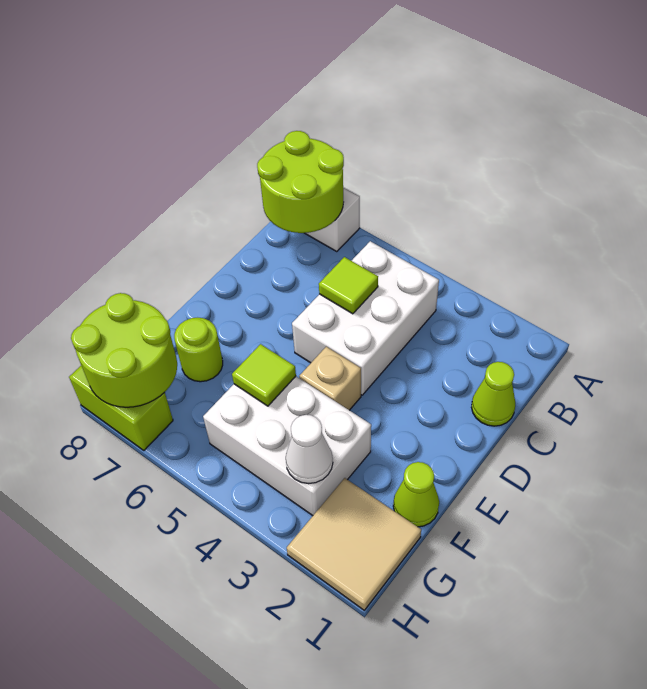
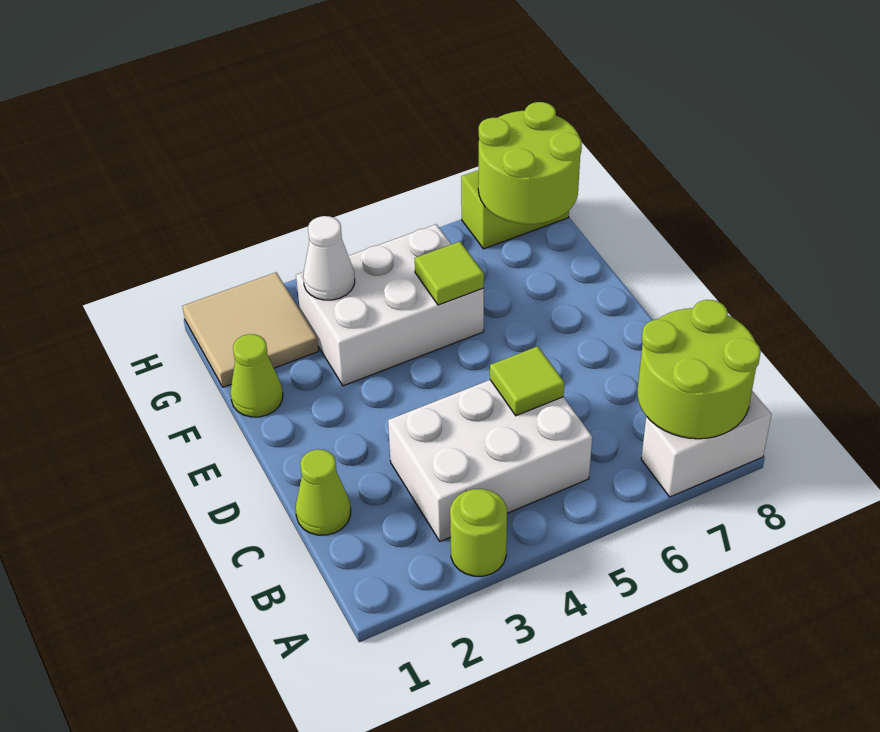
white brick B4:D5 level 1 -> white brick B3:C5 level 1
tan brick E4 level 1 -> none
lime round brick F7 level 1 -> lime round brick A3 level 1

